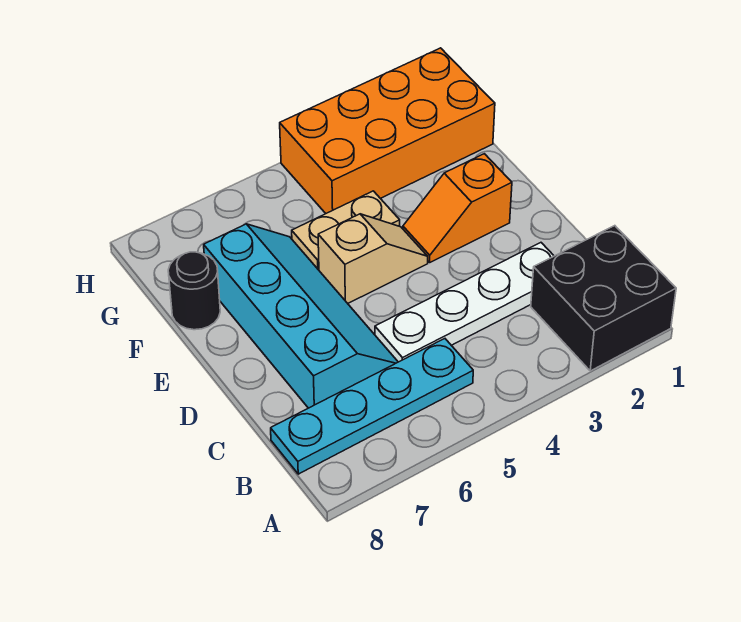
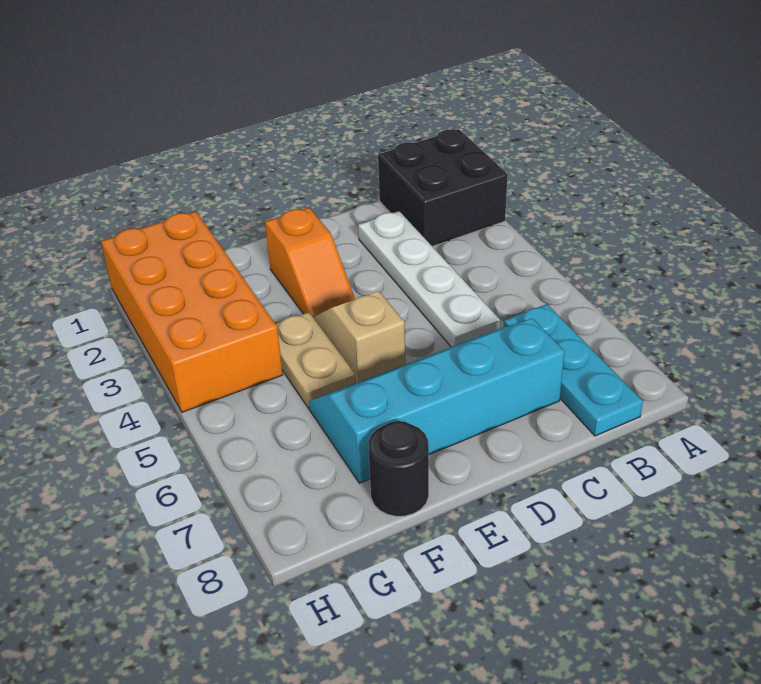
cyan plate B5:B8 level 1 -> cyan plate B6:B8 level 1

